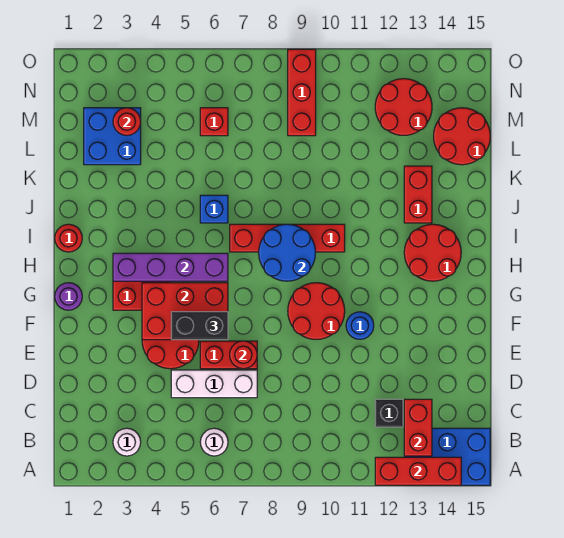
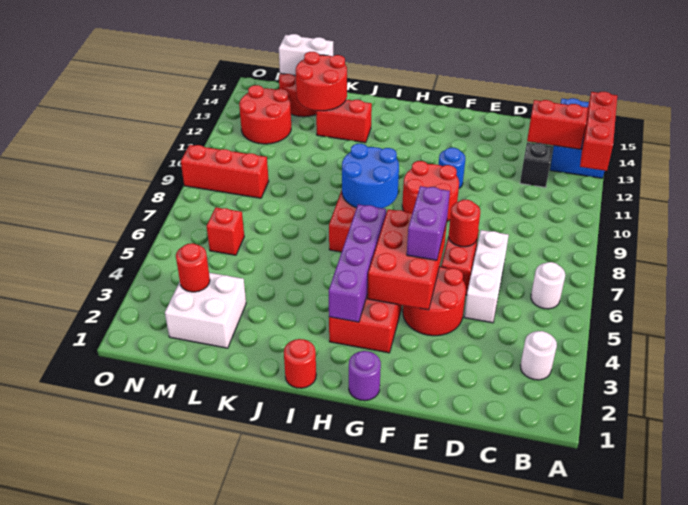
black brick F5:F6 level 3 -> purple brick F5:F6 level 3
red round brick H13:I14 level 1 -> red round brick K13:L14 level 2
blue brick J6 level 1 -> none
blue brick L2:M3 level 1 -> white brick L2:M3 level 1
none -> white brick L15:M15 level 2

